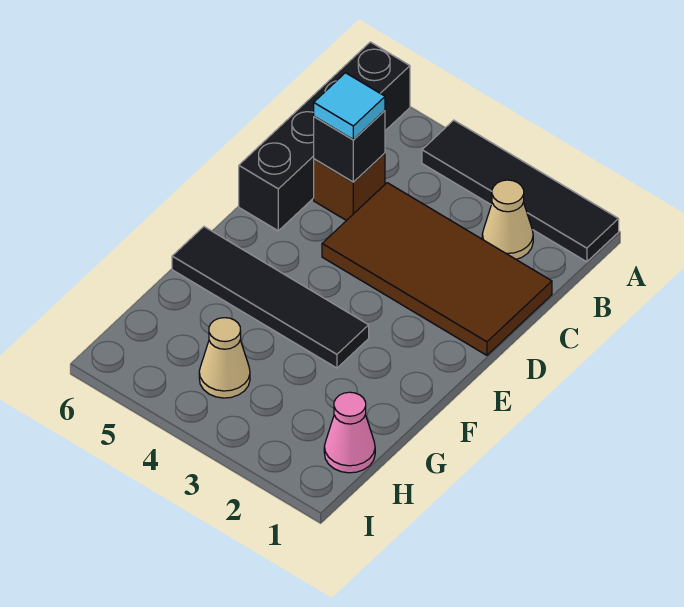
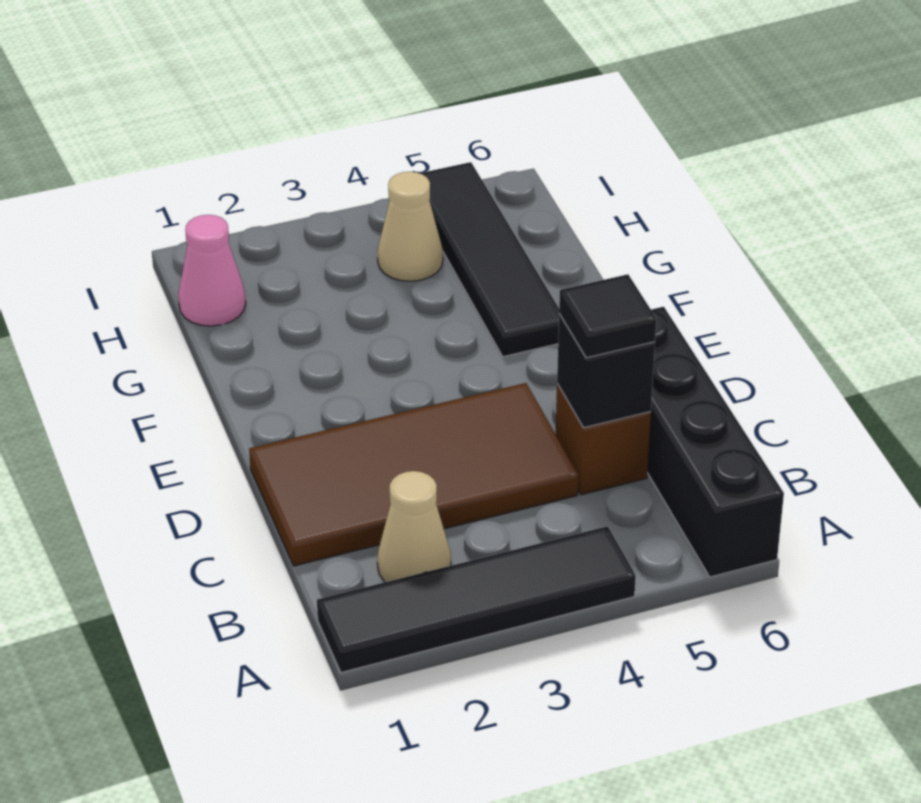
cyan tile C5 level 3 -> black tile C5 level 3
black tile F3:F6 level 1 -> black tile F5:I5 level 1

